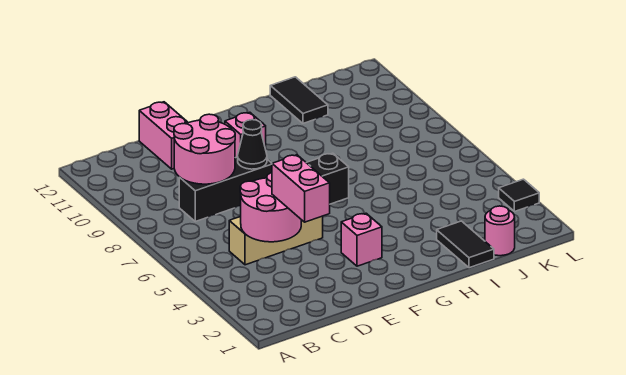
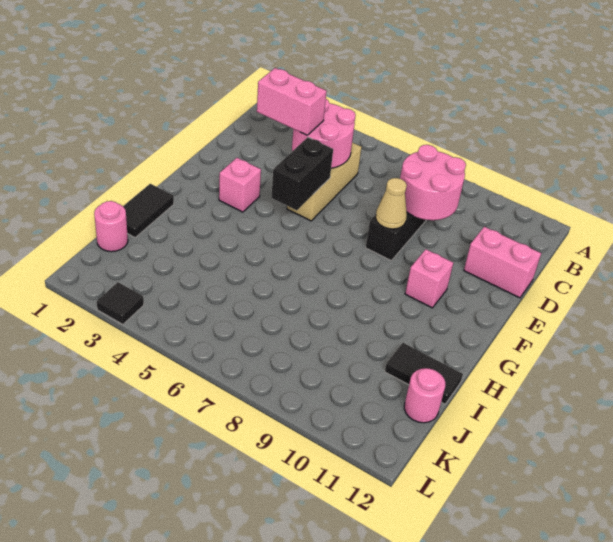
black cone E8 level 2 -> tan cone E8 level 2
black tile I1:I2 level 1 -> black tile H1:I1 level 1
none -> pink round brick J12 level 1

